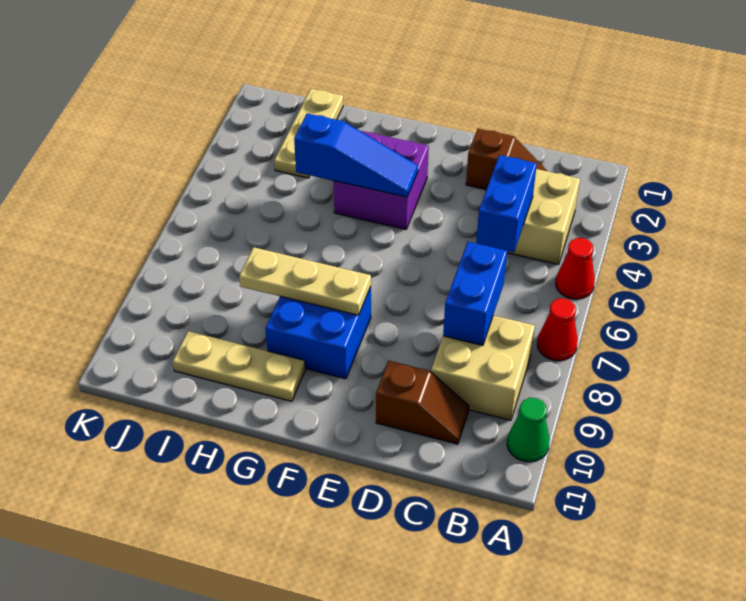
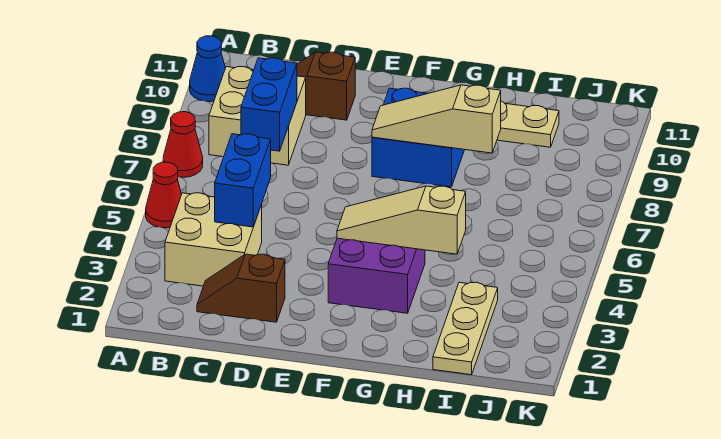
green cone A10 level 1 -> blue cone A10 level 1
blue slope F4:H4 level 2 top H -> tan slope F4:H4 level 2 top H
tan plate F8:H8 level 2 -> tan slope F8:H8 level 2 top H

